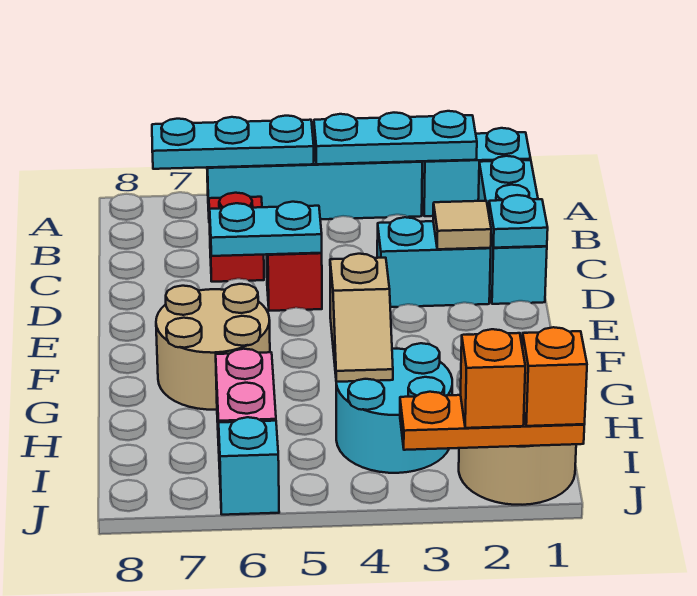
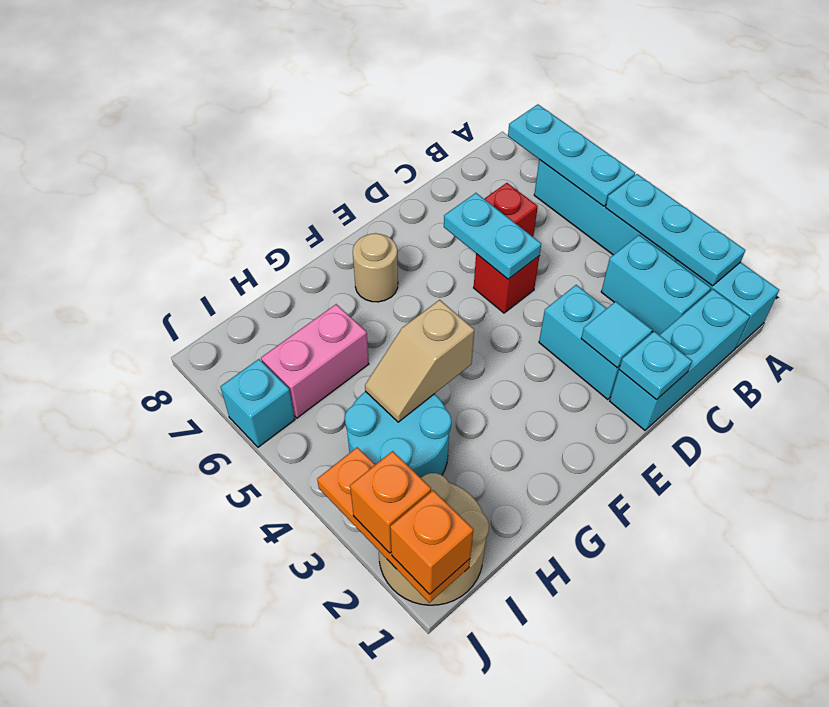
none -> cyan brick B2:B3 level 1
tan tile D2 level 2 -> cyan tile D2 level 2
tan round brick F6:G7 level 1 -> tan round brick F7 level 1

